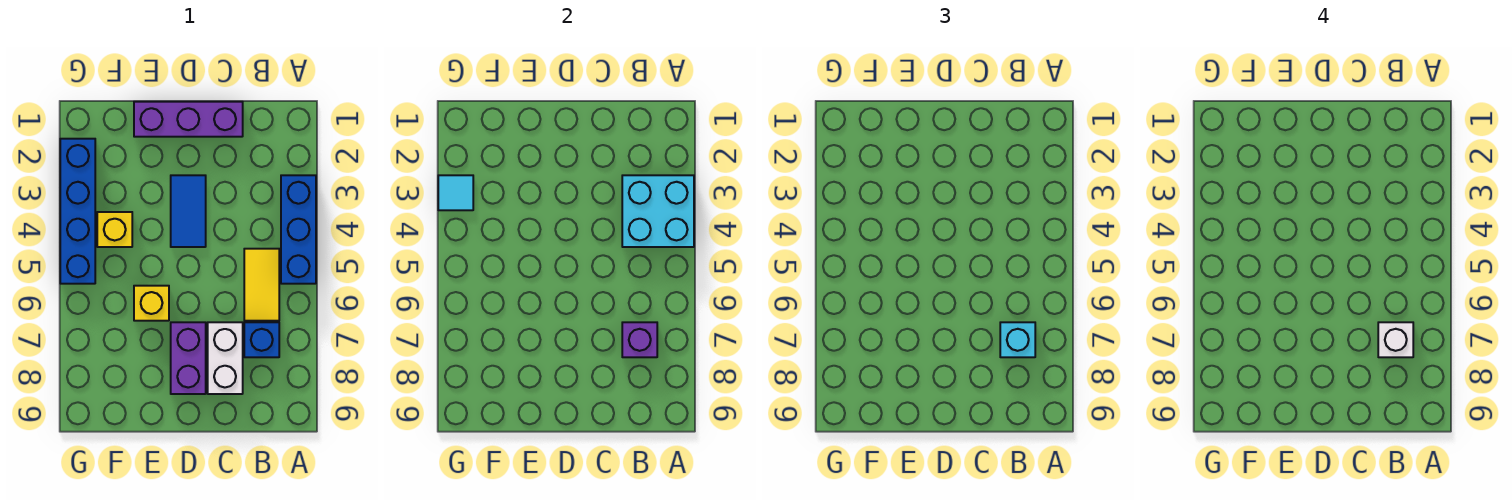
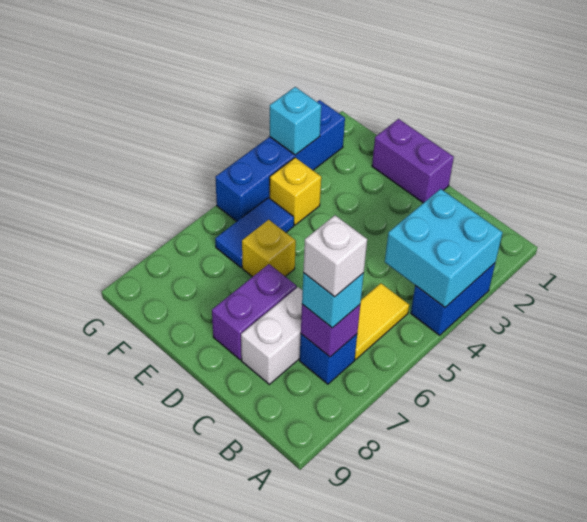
blue brick A3:A5 level 1 -> blue brick A3:A4 level 1
purple brick C1:E1 level 1 -> purple brick D1:E1 level 1
blue tile D3:D4 level 1 -> blue tile F5:F6 level 1
cyan tile G3 level 2 -> cyan brick G3 level 2

